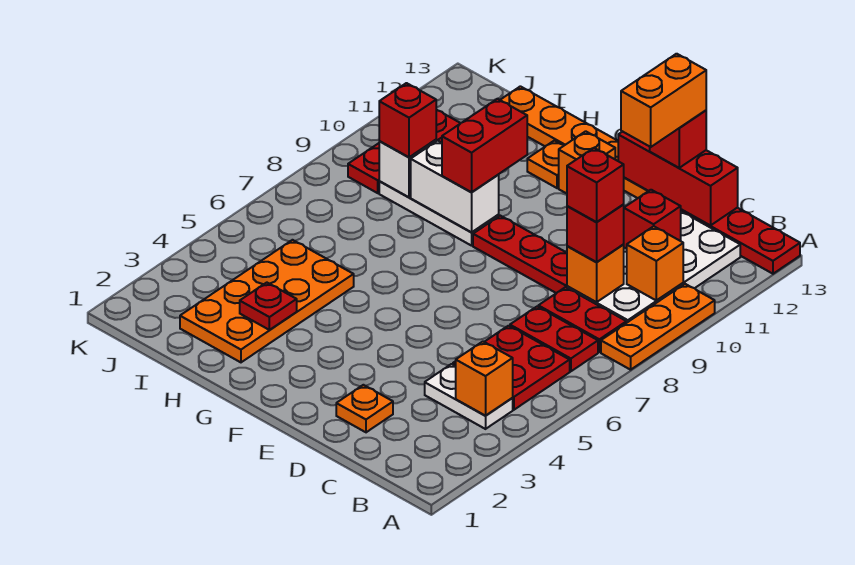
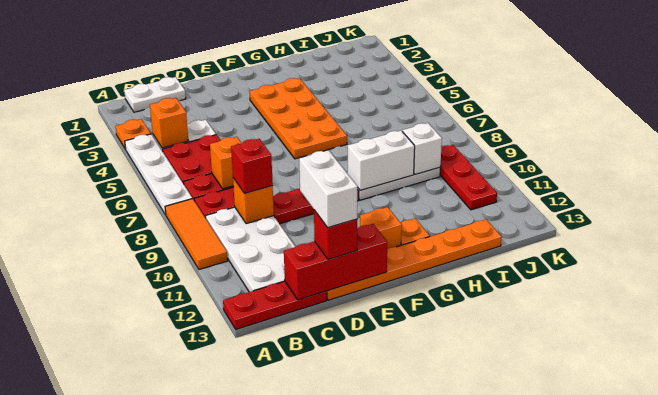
none -> white plate A4:A7 level 1
orange plate A8:A10 level 1 -> orange tile A8:A10 level 1
none -> white plate B1:C1 level 1
orange brick B10 level 2 -> orange brick C7 level 2
red brick C9 level 4 -> none
red brick C11 level 2 -> none
orange plate D2 level 1 -> orange plate A3 level 1
orange brick D12:D13 level 4 -> white brick D12:D13 level 4
red brick G9:G10 level 3 -> none
orange plate H2:I5 level 1 -> orange plate F3:G6 level 1
red plate H3 level 2 -> none
red brick I9 level 3 -> none

